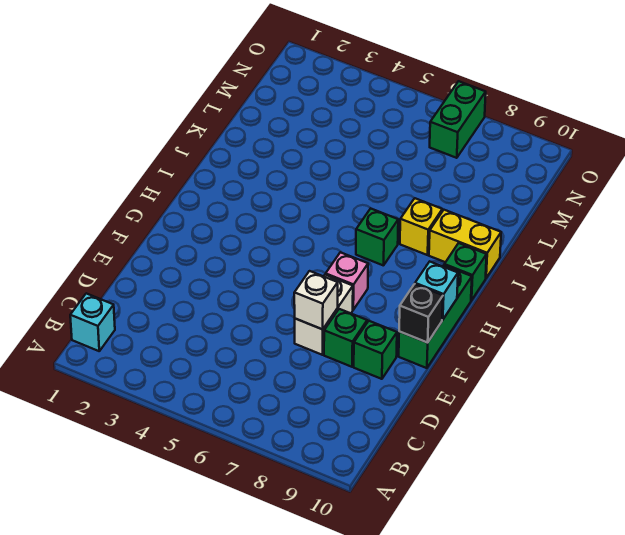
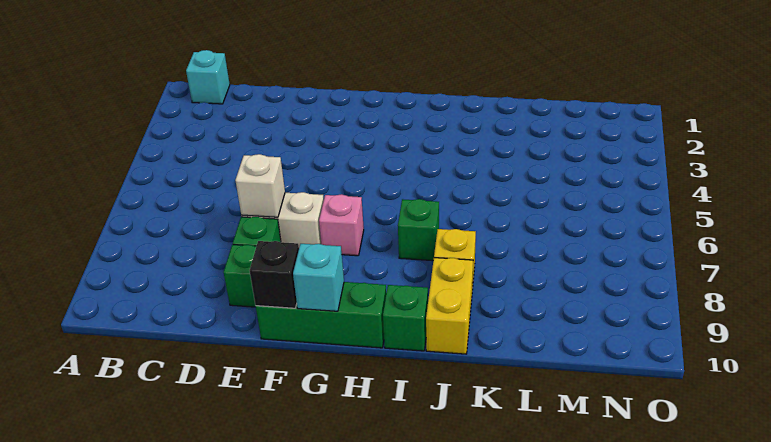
green brick N7:O7 level 1 -> none

